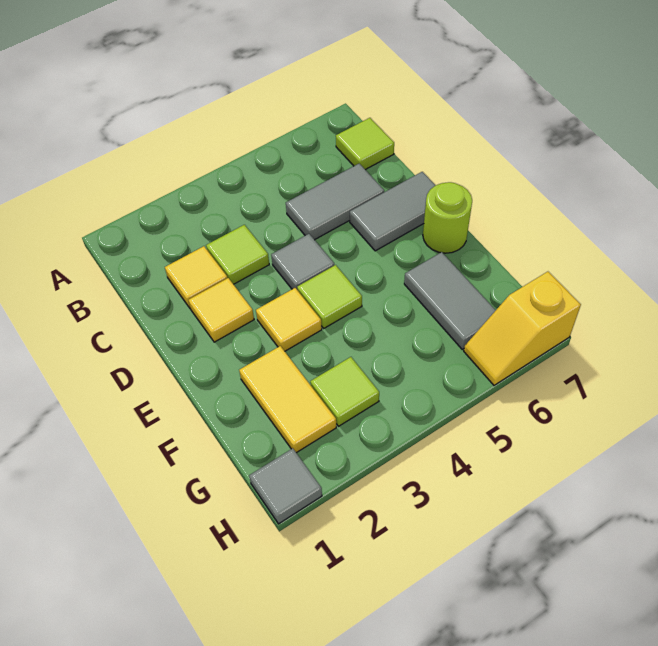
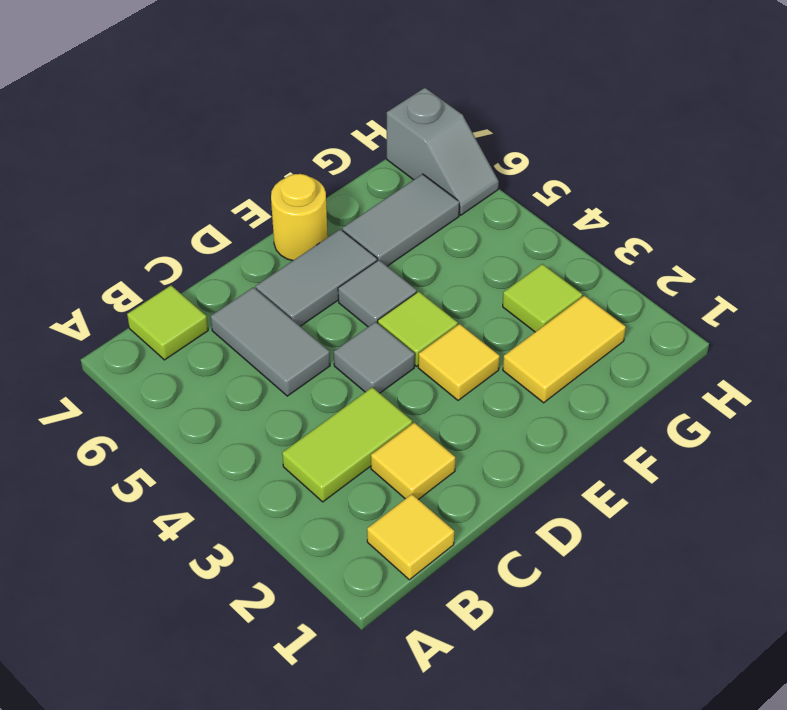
lime tile C3 level 1 -> lime tile B3:C3 level 1
yellow tile D2 level 1 -> yellow tile B1 level 1
grey tile D6:D7 level 1 -> grey tile D6:E6 level 1
lime round brick E7 level 1 -> yellow round brick E7 level 1
grey tile H1 level 1 -> grey tile E5 level 1
yellow slope H6:H7 level 1 top 7 -> grey slope H6:H7 level 1 top 7

